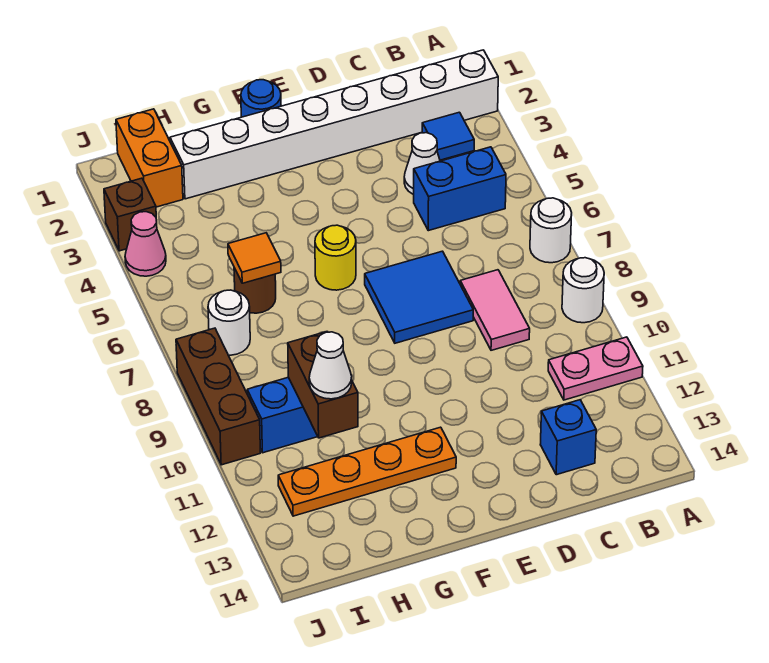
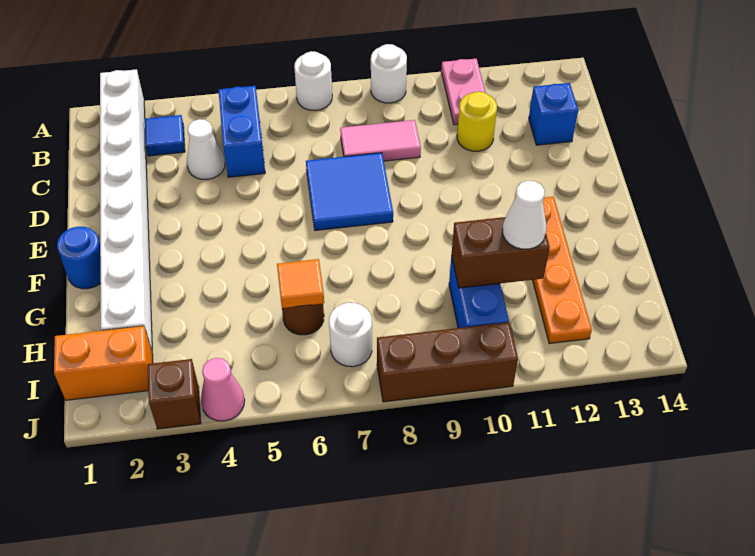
yellow round brick F6 level 1 -> yellow round brick C11 level 1

